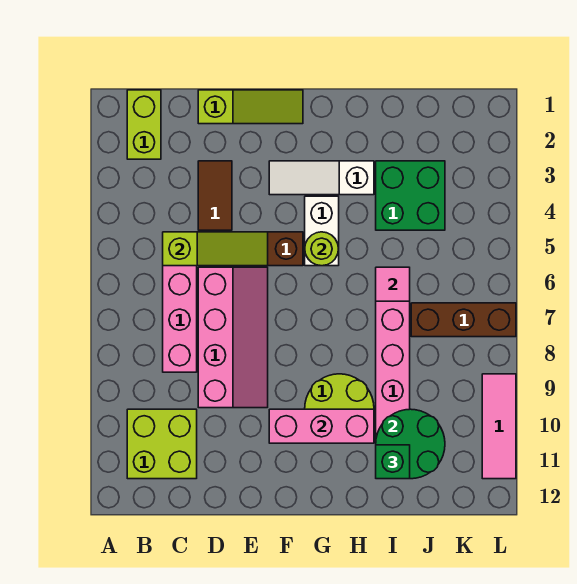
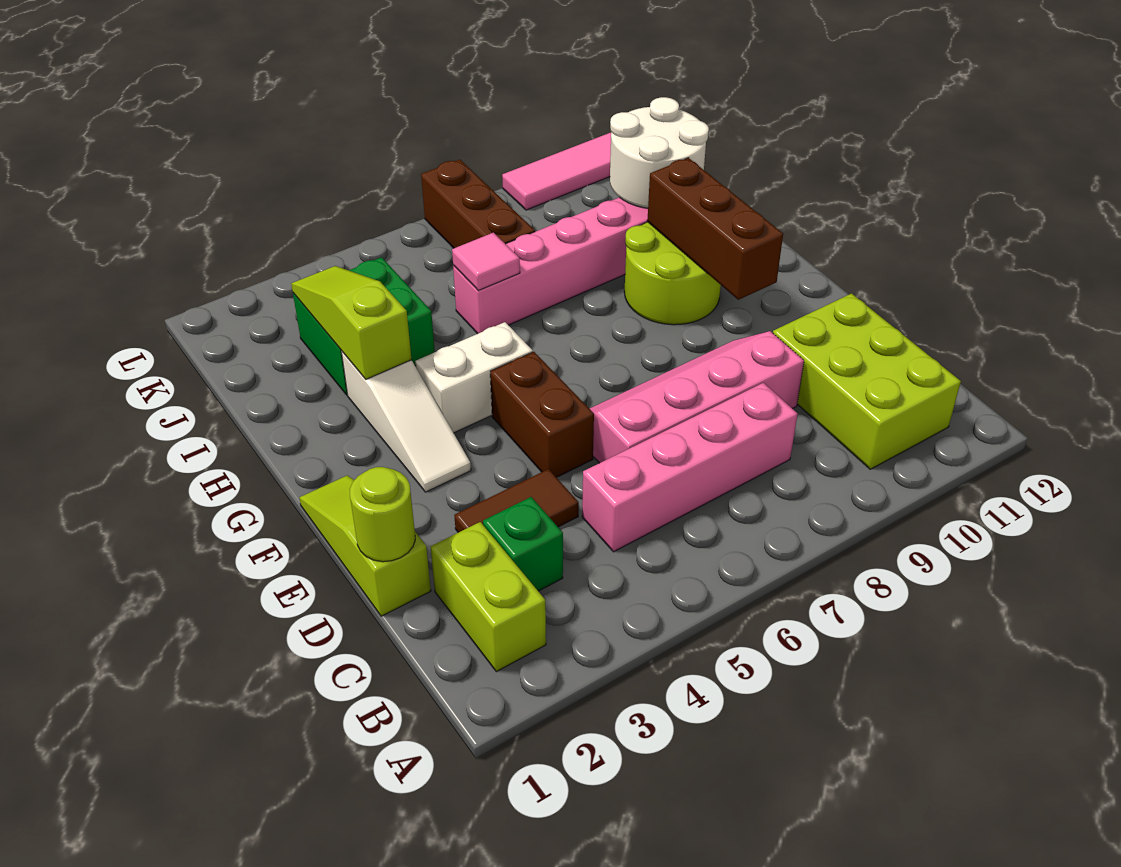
lime brick B1:B2 level 1 -> lime brick B2:C2 level 1
lime brick B10:C11 level 1 -> lime brick B10:D11 level 1
lime slope C5:E5 level 2 top C -> lime slope H3:J3 level 2 top H
pink brick F10:H10 level 2 -> brown brick F10:H10 level 2
lime round brick G5 level 2 -> lime round brick D1 level 2
green round brick I10:J11 level 2 -> white round brick I10:J11 level 2
green brick I11 level 3 -> green brick C3 level 1

